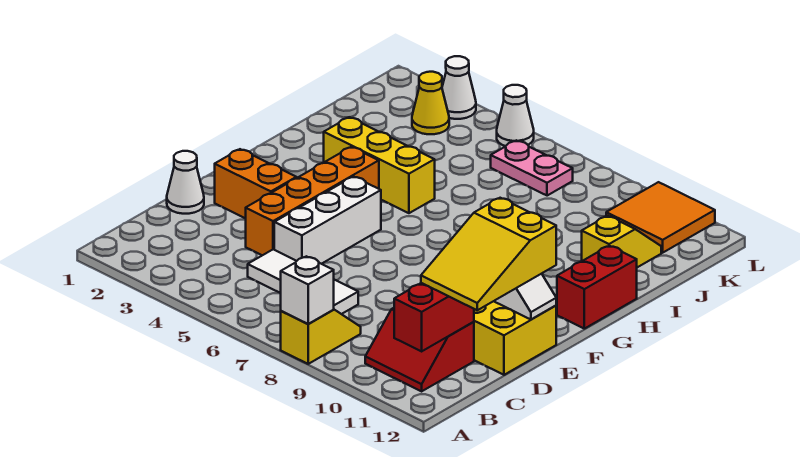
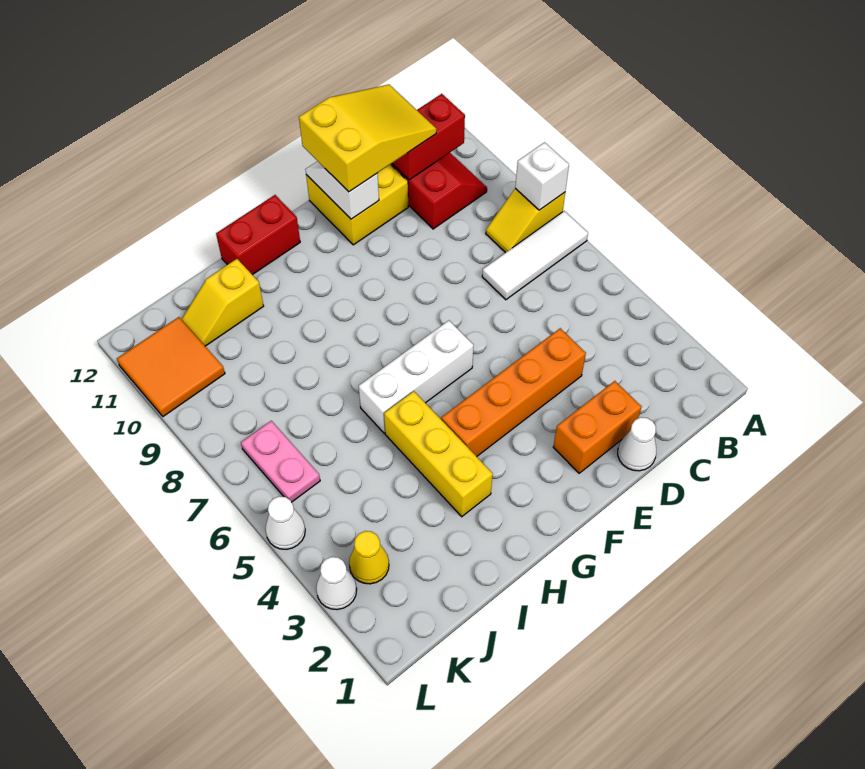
white tile C5:C7 level 1 -> white tile A7:C7 level 1
white brick D5:F5 level 1 -> white brick F6:H6 level 1
orange brick E2:E3 level 1 -> orange brick D2:E2 level 1

